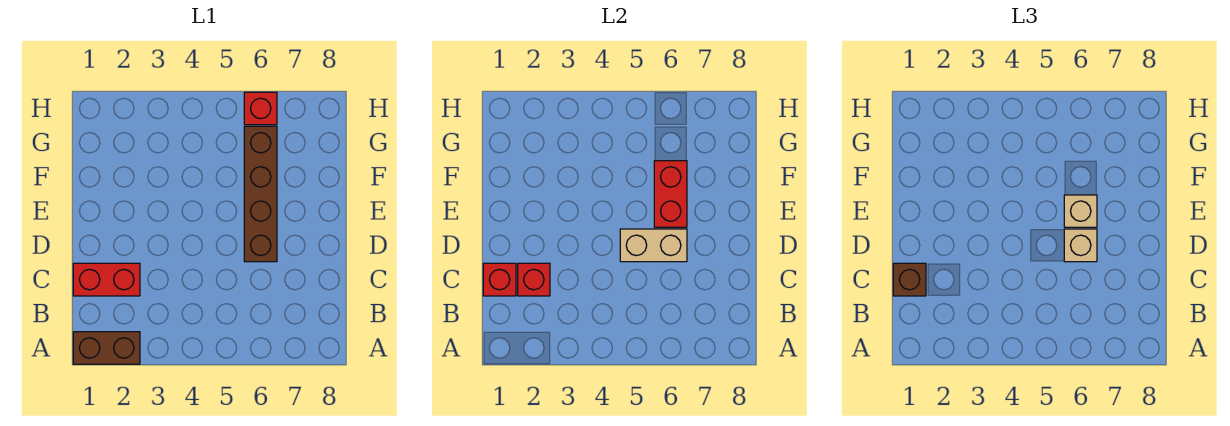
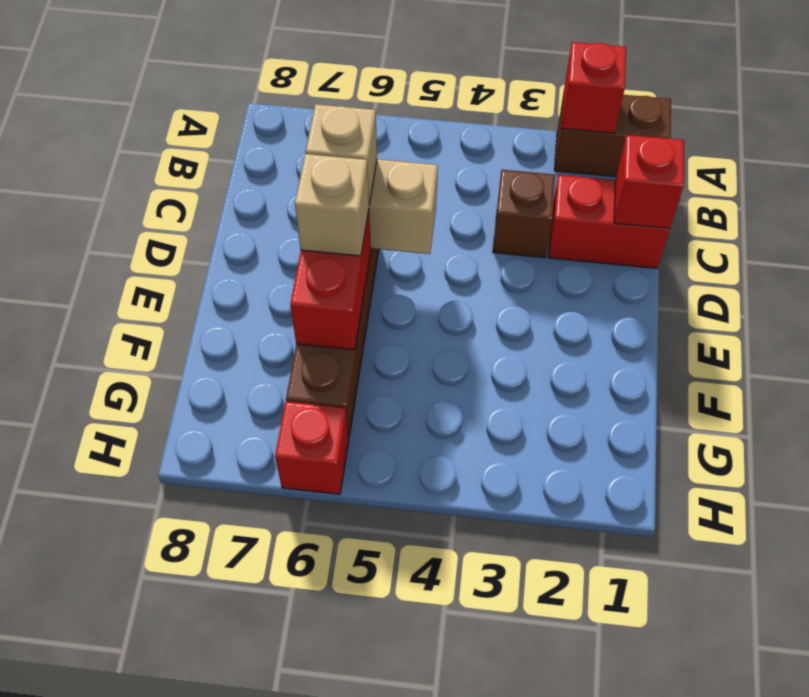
brown brick C1 level 3 -> brown brick C3 level 1
red brick C2 level 2 -> red brick A2 level 2

